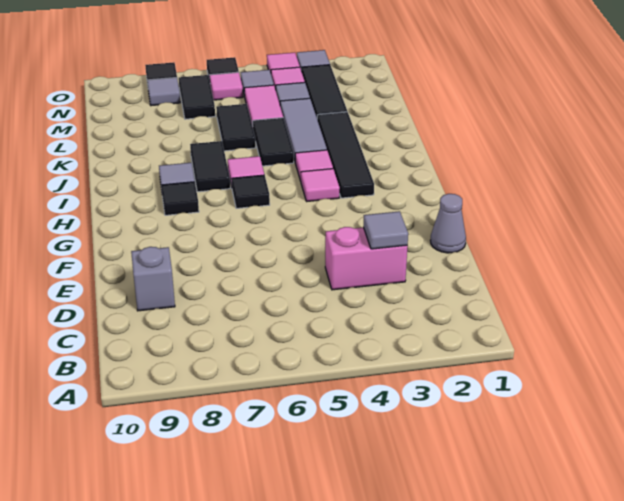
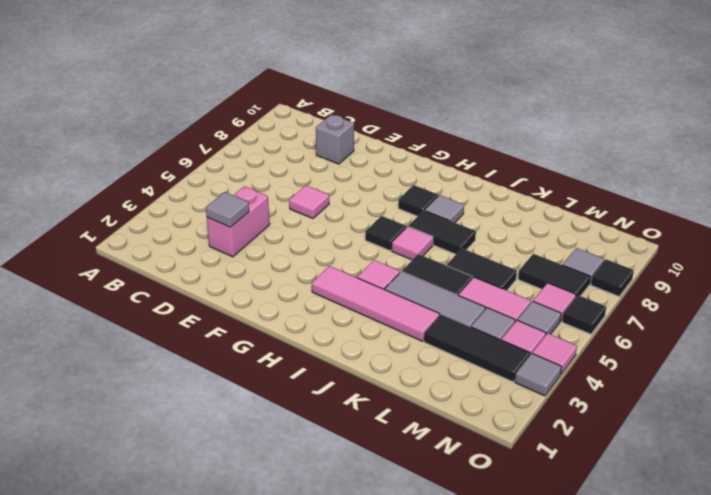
grey cone E1 level 1 -> none
black tile H3:K3 level 1 -> pink tile H3:K3 level 1
pink tile H4 level 1 -> pink tile E6 level 1

